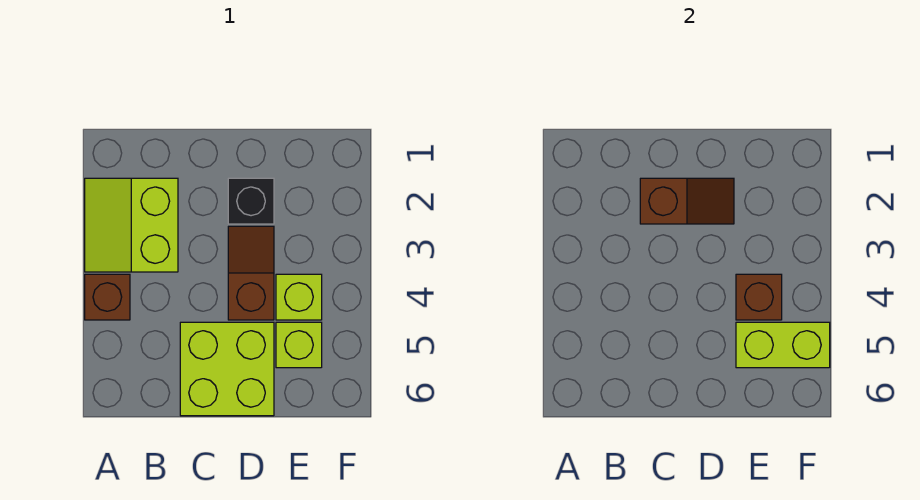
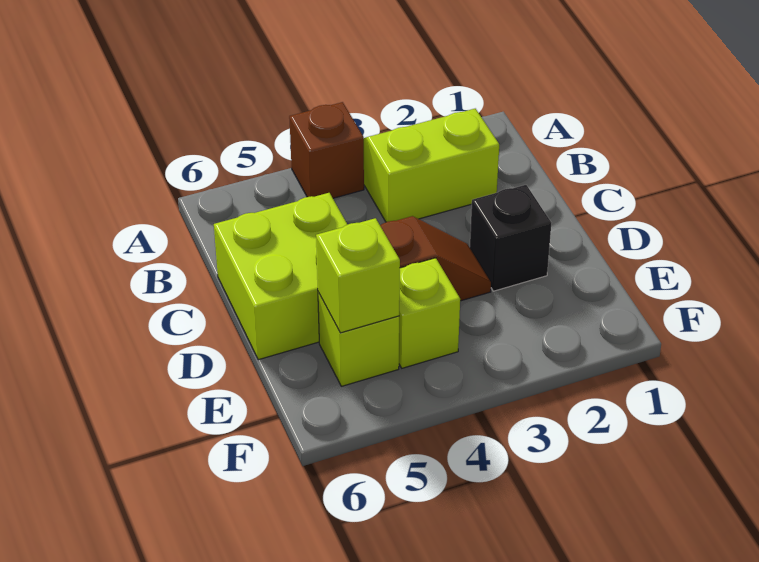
brown slope C2:D2 level 2 top C -> none
brown brick E4 level 2 -> none
lime brick E5:F5 level 2 -> lime brick E5 level 2

